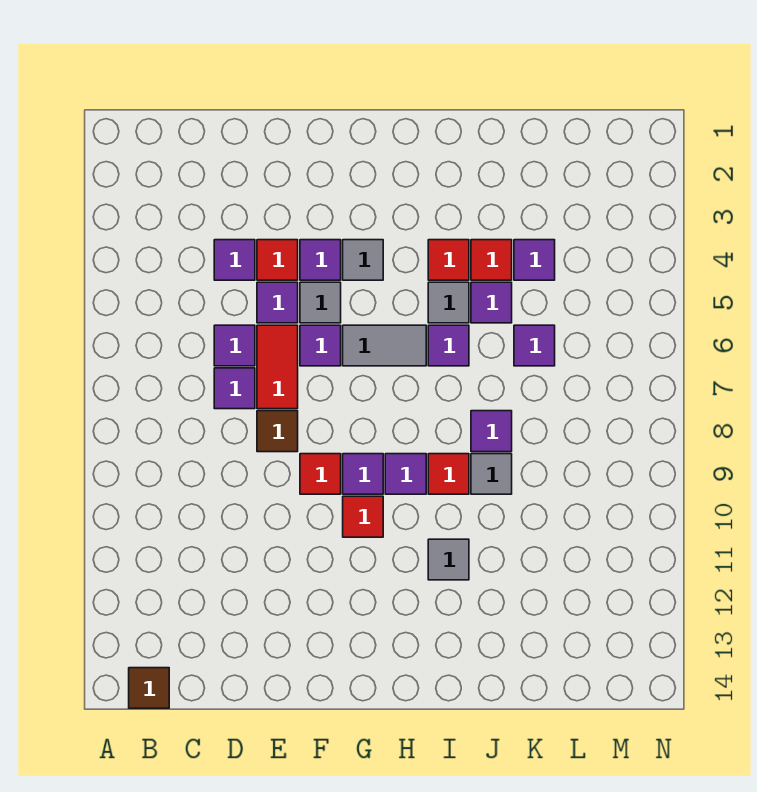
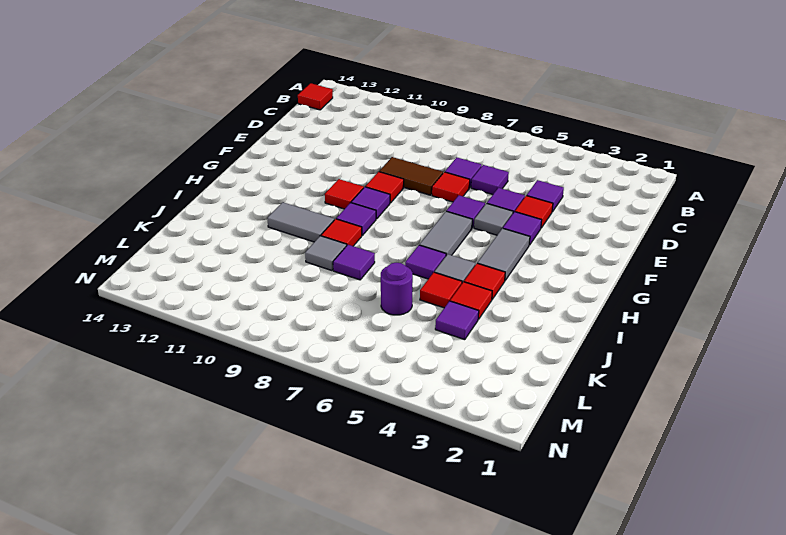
brown tile B14 level 1 -> red tile B14 level 1
red tile E6:E7 level 1 -> red tile E7 level 1
brown tile E8 level 1 -> brown tile E8:E9 level 1
grey tile G4 level 1 -> grey tile G4:H4 level 1
grey tile I11 level 1 -> grey tile I10:I11 level 1
purple tile J5 level 1 -> red tile J5 level 1
purple tile K6 level 1 -> purple round brick K6 level 1

